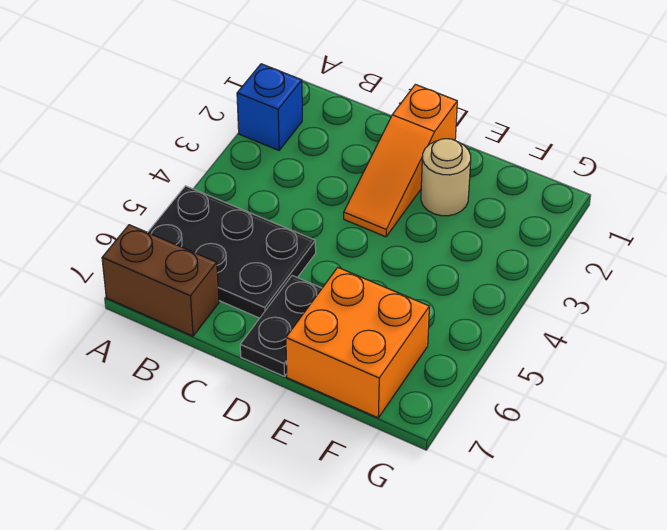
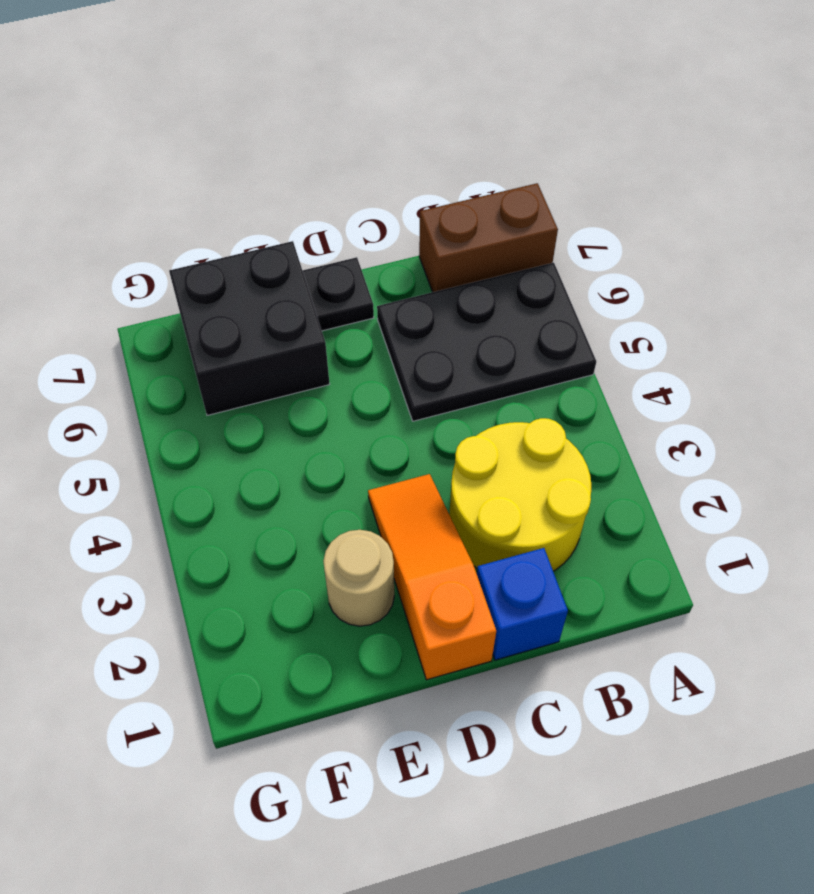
blue brick A2 level 1 -> blue brick C1 level 1
none -> yellow round brick B2:C3 level 1
black plate D6:D7 level 1 -> black plate D7 level 1
orange brick E6:F7 level 1 -> black brick E6:F7 level 1

